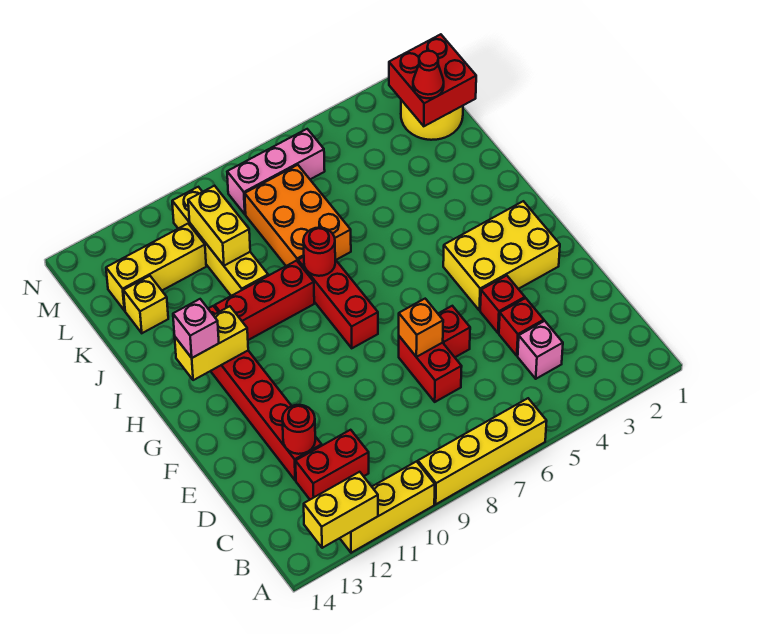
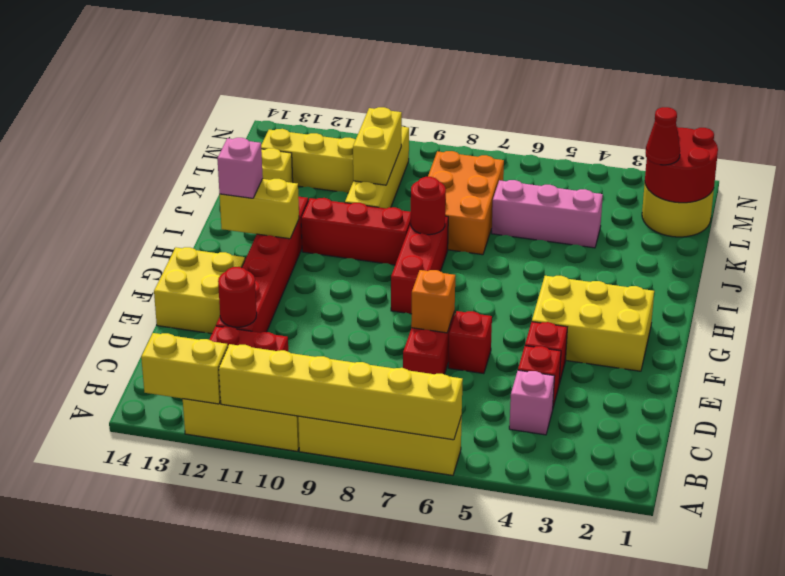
none -> yellow brick A6:A11 level 2
none -> yellow brick E13:F14 level 1
red brick L1:M2 level 2 -> red round brick L1:M2 level 2
pink brick M6:M8 level 1 -> pink brick K4:K6 level 1

